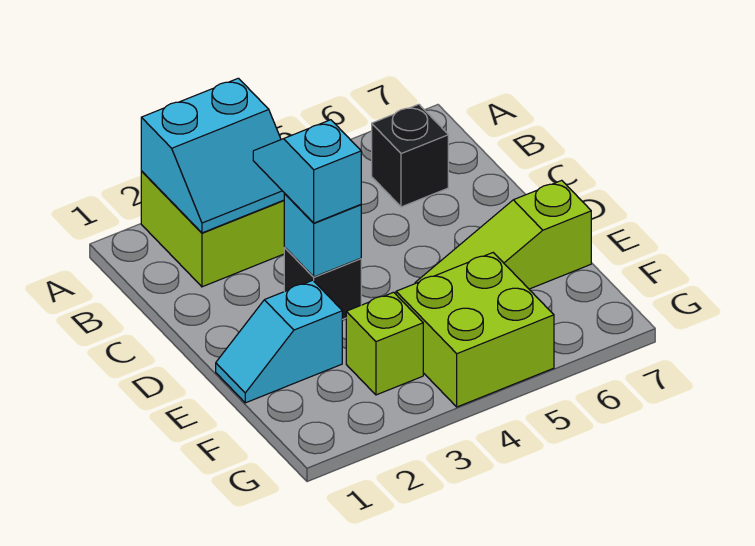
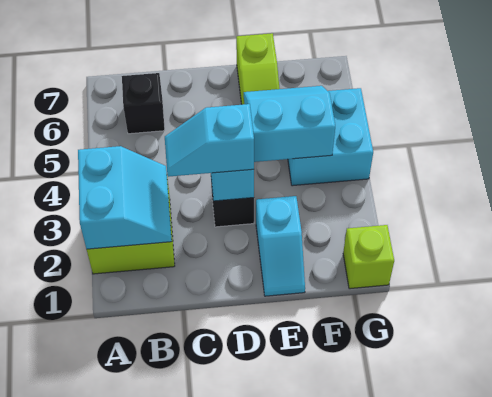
none -> cyan slope E4:F5 level 2 top 4
lime brick F3 level 1 -> lime brick G1 level 1
lime brick F4:G5 level 1 -> cyan brick F4:G5 level 1

